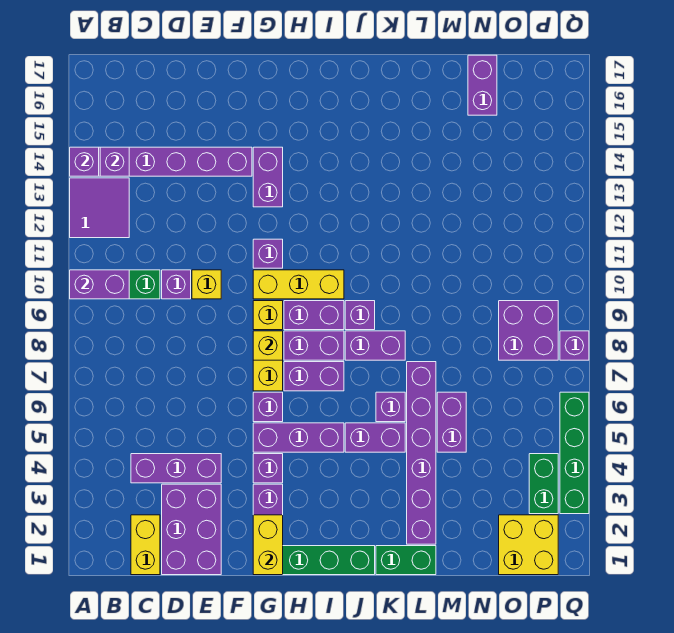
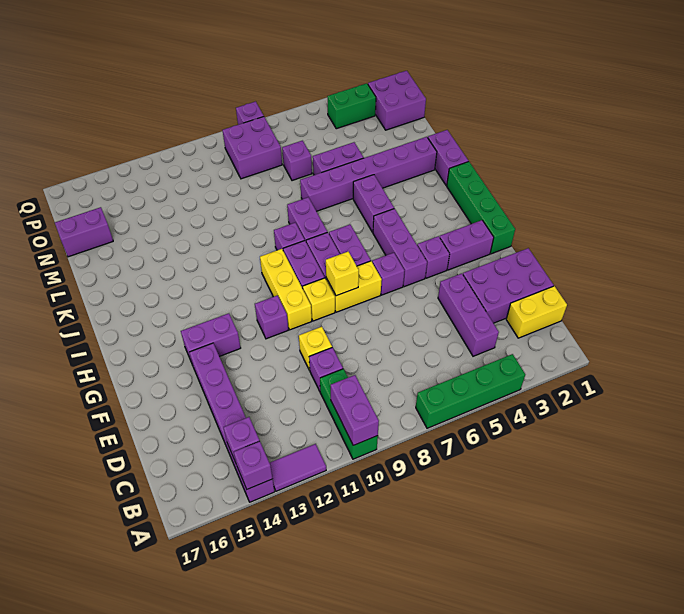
purple tile A12:B13 level 1 -> purple tile A12:A13 level 1
yellow brick G1:G2 level 2 -> none
green brick K1:L1 level 1 -> purple brick K1:L1 level 1
purple brick K6 level 1 -> purple brick N7 level 1
yellow brick O1:P2 level 1 -> purple brick O1:P2 level 1
green brick Q3:Q6 level 1 -> green brick A4:A7 level 1

